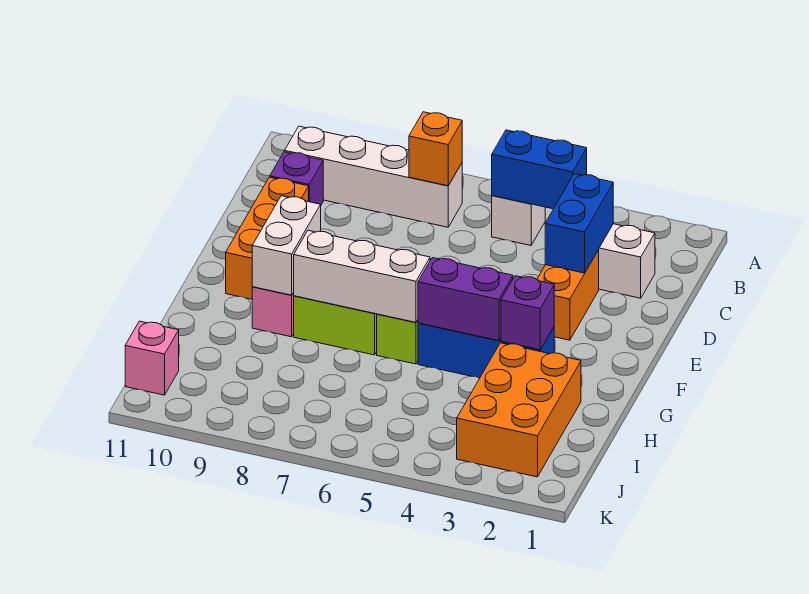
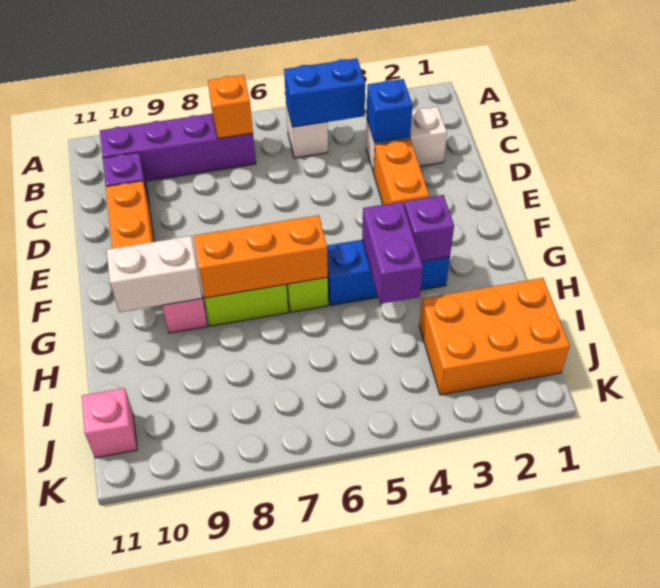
white brick B7:B10 level 1 -> purple brick B7:B10 level 1
blue brick C3:D3 level 2 -> blue brick C3 level 2
white brick F9:G9 level 2 -> white brick G9:G10 level 2
purple brick G4:G5 level 2 -> purple brick G4:H4 level 2
white brick G6:G8 level 2 -> orange brick G6:G8 level 2
orange brick H2:J3 level 1 -> orange brick I1:J3 level 1

